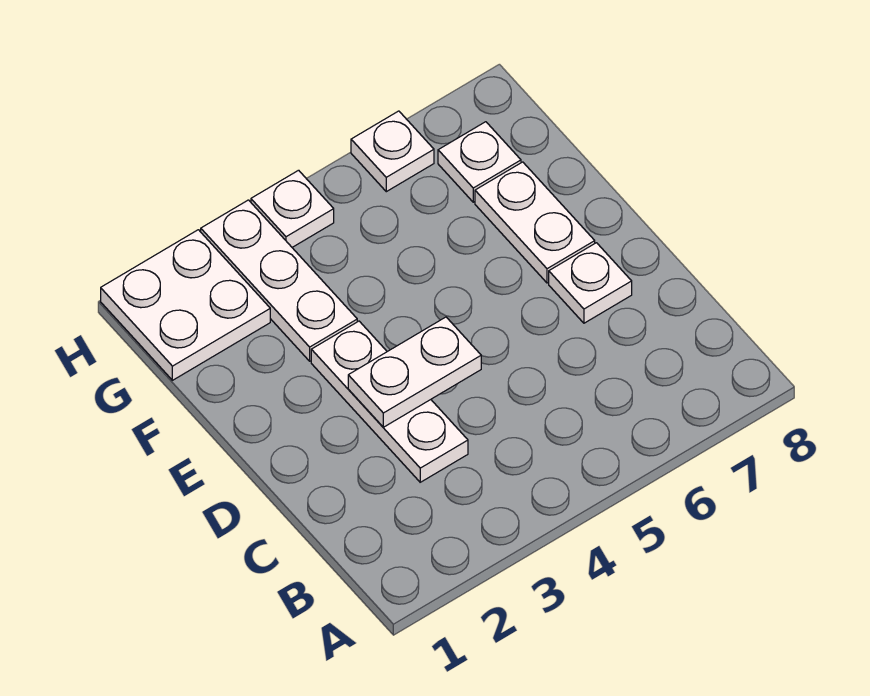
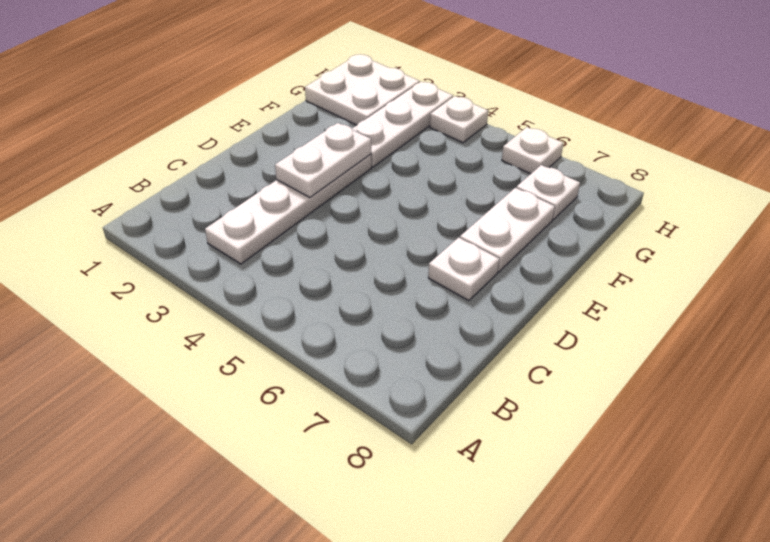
white plate C3:E3 level 1 -> white plate B3:E3 level 1
white plate D3:D4 level 2 -> white plate D3:E3 level 2

